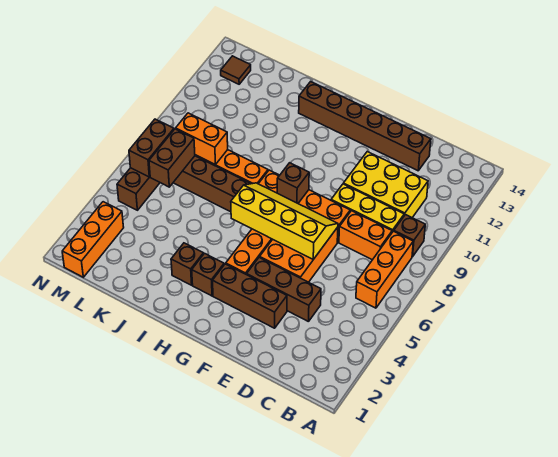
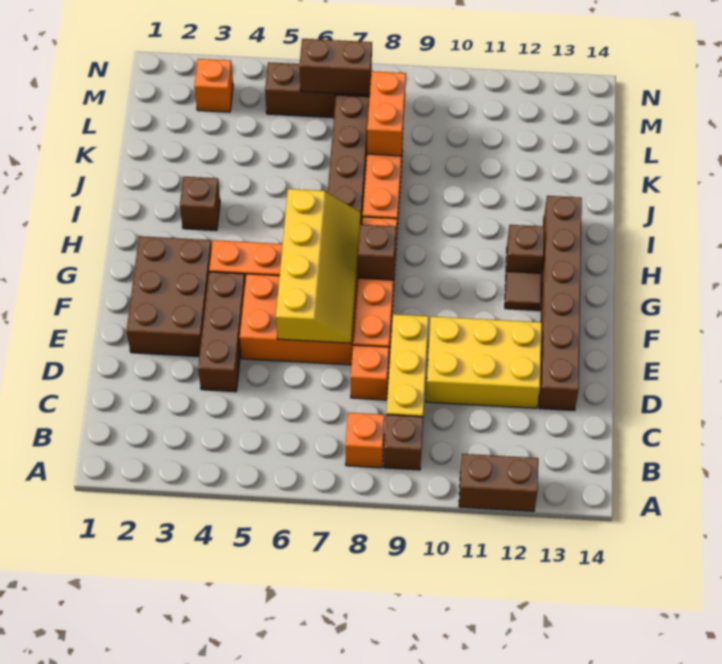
orange brick B6:B8 level 1 -> orange brick B8 level 1
orange brick C8:D8 level 1 -> orange brick D8 level 1
yellow brick C10:E11 level 1 -> yellow brick D10:E12 level 1
brown brick E3:G3 level 1 -> brown brick E2:G3 level 1
brown brick H3 level 1 -> brown brick H12 level 1
brown brick L6:L7 level 2 -> brown brick A11:A12 level 1
orange brick M1:M3 level 1 -> orange brick M3 level 1
brown tile M13 level 1 -> brown tile G12 level 1

